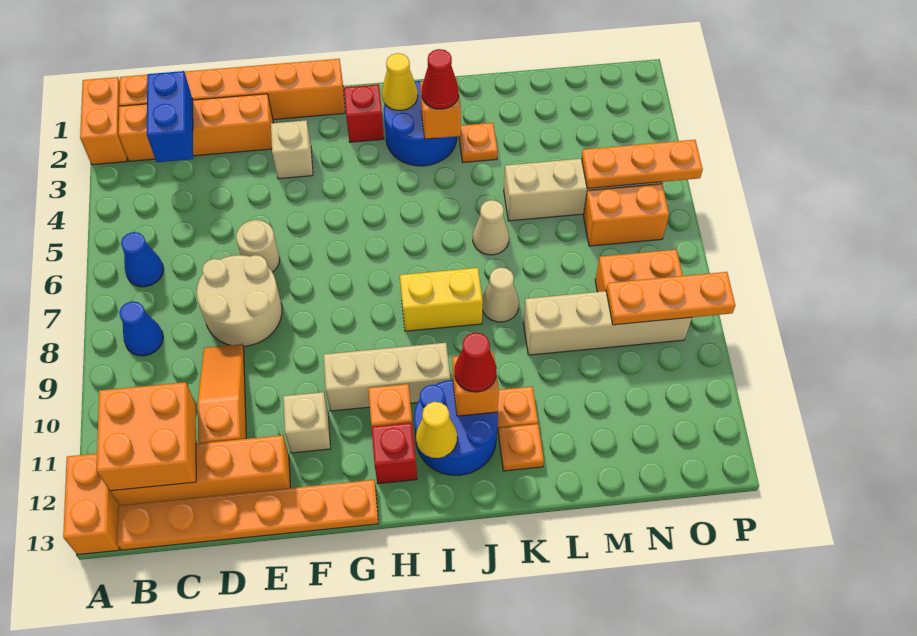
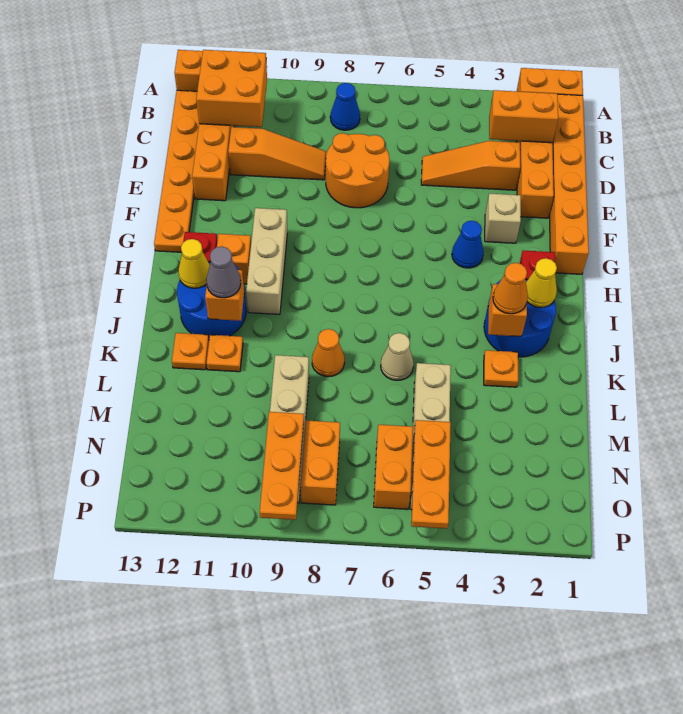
blue cone B6 level 1 -> blue cone G4 level 1
blue brick C2:C3 level 2 -> orange brick C2:C3 level 2
none -> orange slope D3:D5 level 1 top 3
tan round brick D7:E8 level 1 -> orange round brick D7:E8 level 1
tan round brick E6 level 1 -> none
tan brick F11 level 1 -> none
yellow brick I8:J8 level 1 -> none
red cone J3 level 3 -> orange cone J3 level 3
red cone J11 level 3 -> grey cone J11 level 3
tan cone K8 level 1 -> orange cone K8 level 1

